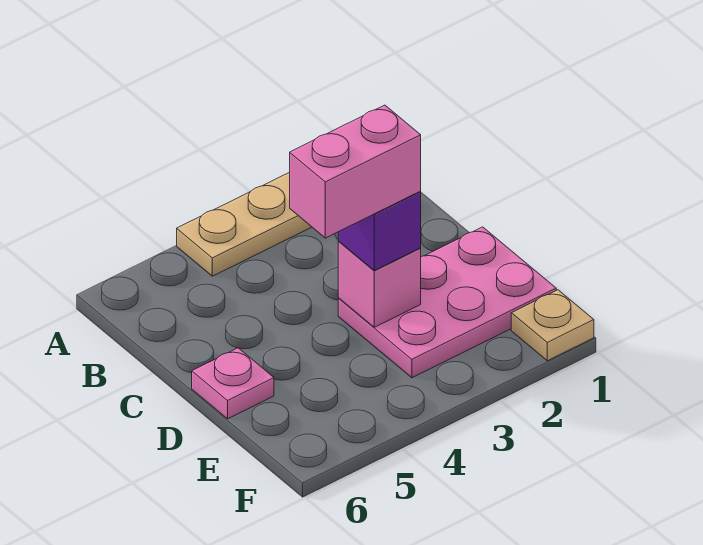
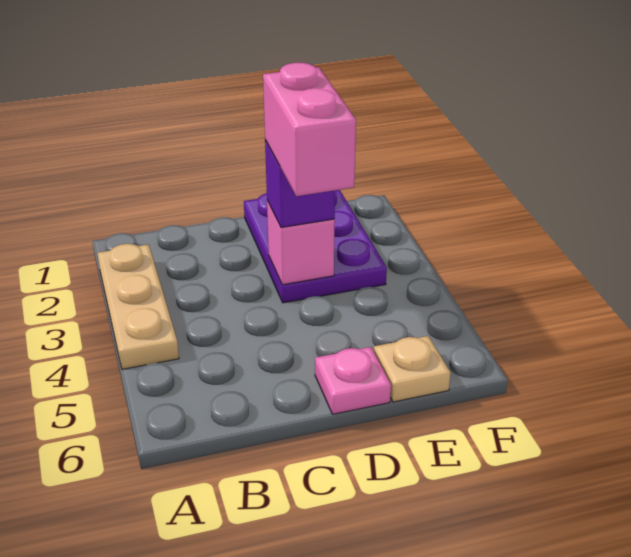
pink plate D1:E3 level 1 -> purple plate D1:E3 level 1
tan plate F1 level 1 -> tan plate E6 level 1

